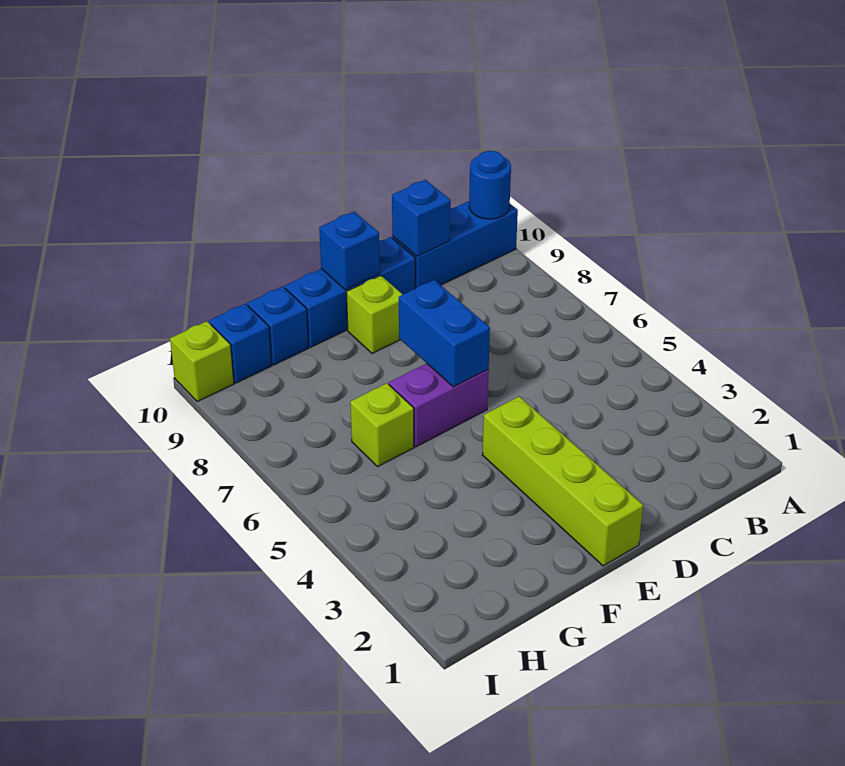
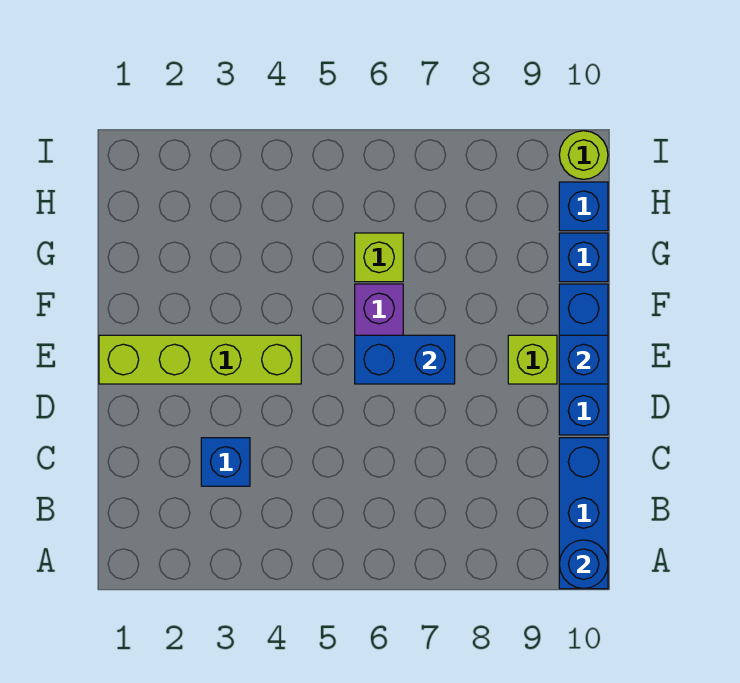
blue brick C10 level 2 -> blue brick C3 level 1
lime brick I10 level 1 -> lime round brick I10 level 1

